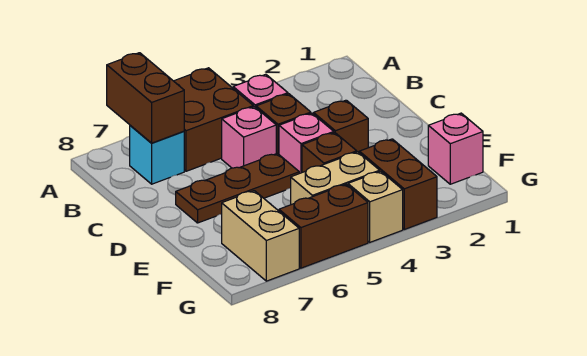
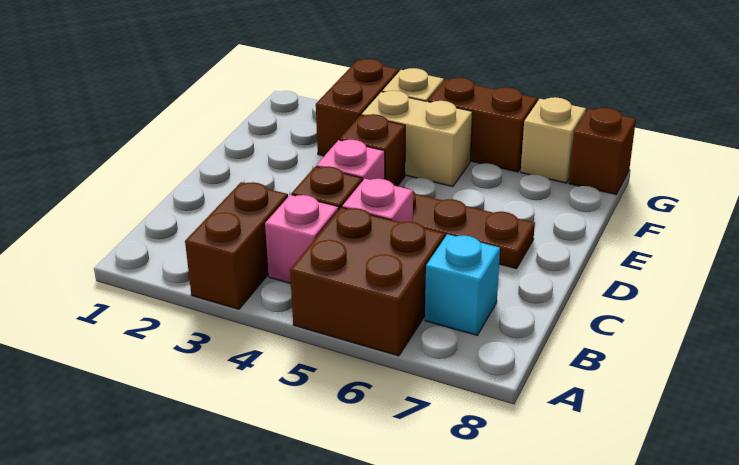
brown brick A7:B7 level 2 -> brown brick A3:B3 level 1
brown brick D3 level 1 -> brown brick G8 level 1
pink brick F1 level 1 -> none
tan brick F7:G7 level 1 -> tan brick G7 level 1

